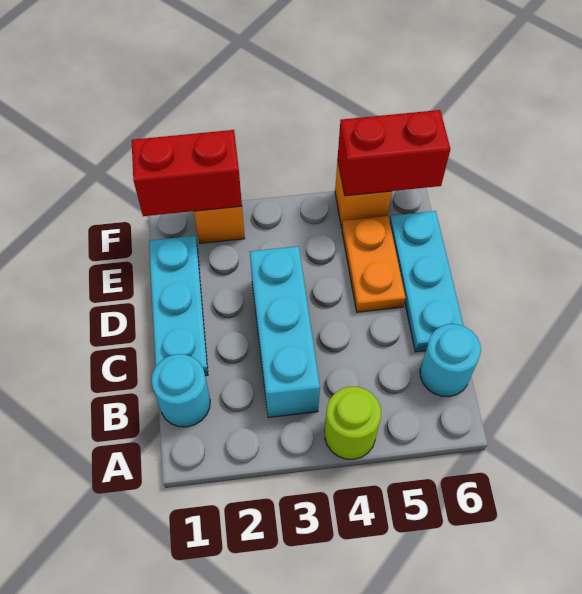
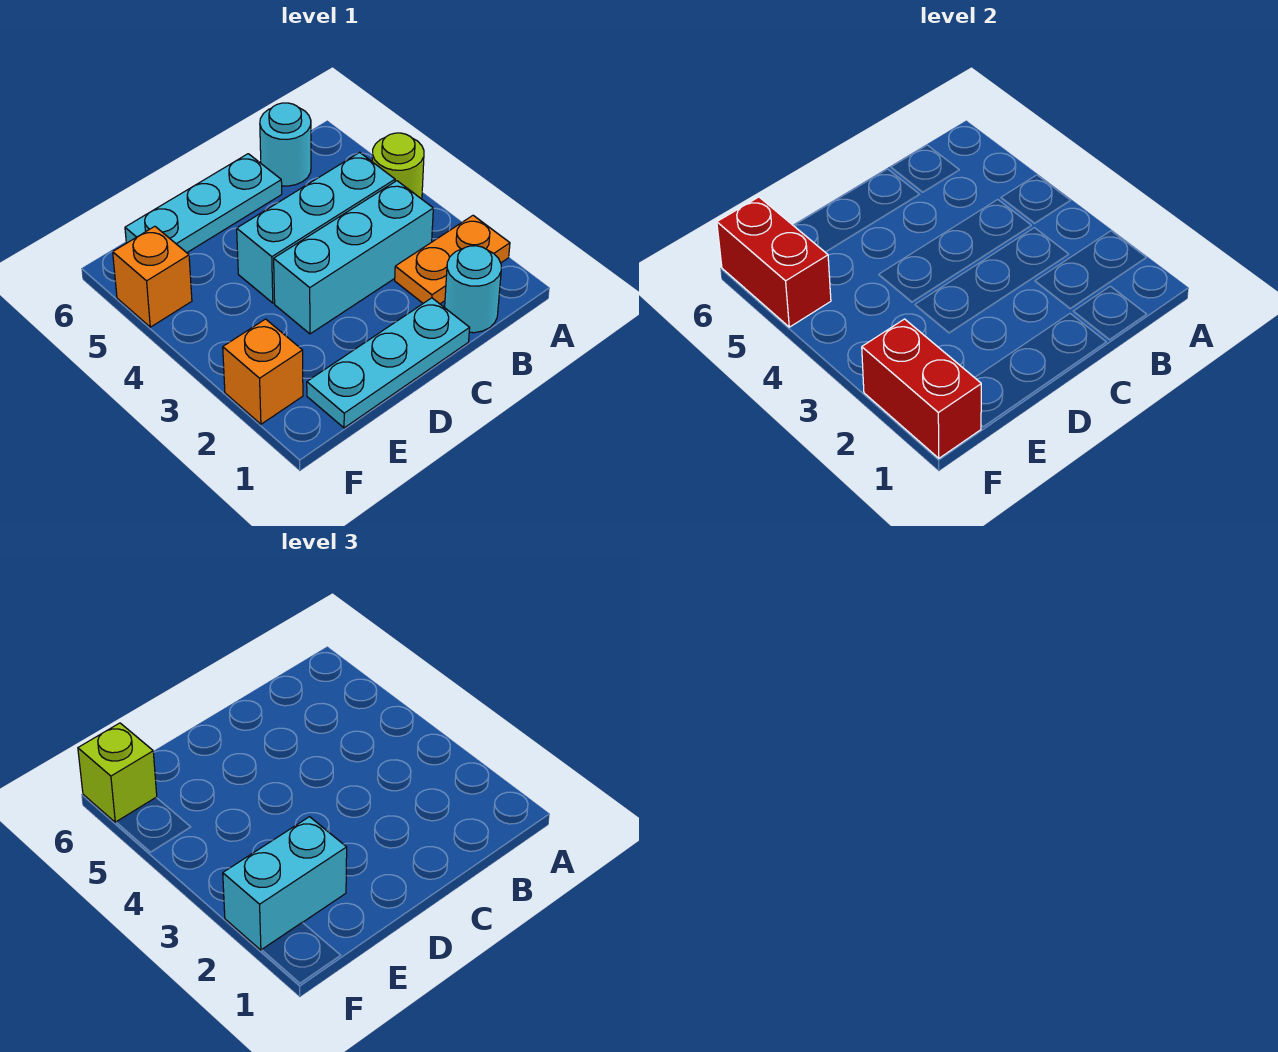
none -> cyan brick B4:D4 level 1
orange plate D5:E5 level 1 -> orange plate A2:B2 level 1
none -> cyan brick E2:F2 level 3
none -> lime brick F6 level 3

